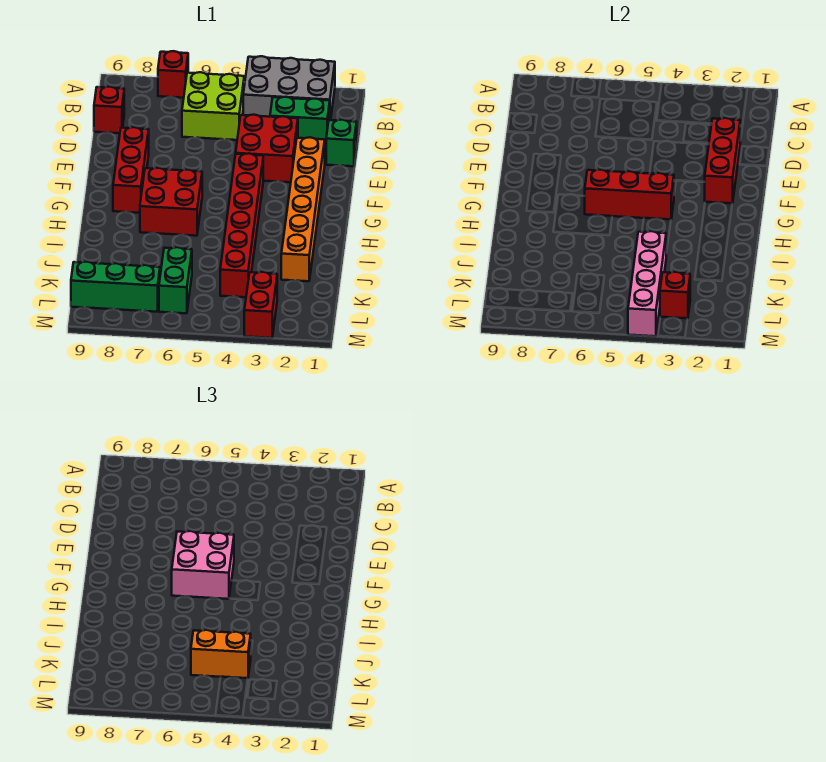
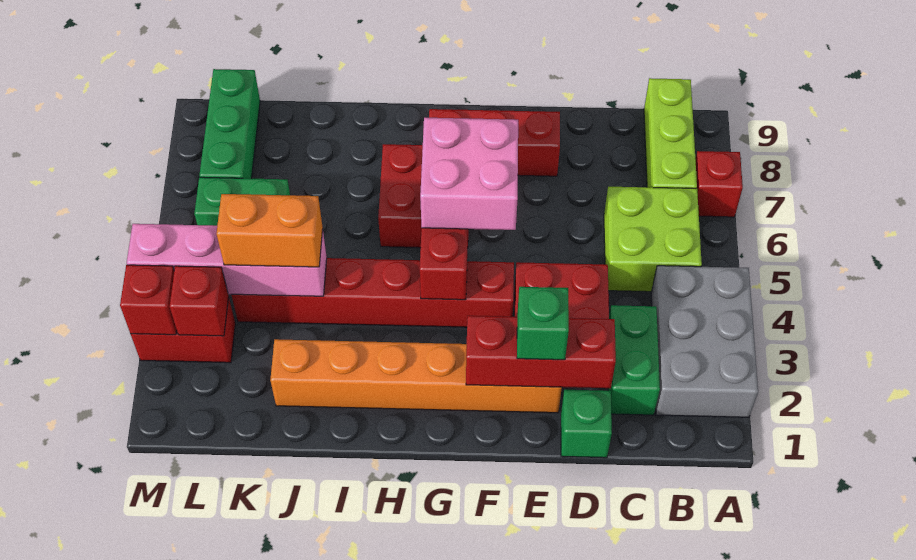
none -> lime brick B7:B9 level 1
red brick C9 level 1 -> red brick M3 level 2
none -> green brick E2 level 3
orange brick K4:K5 level 3 -> orange brick J4:K4 level 3

